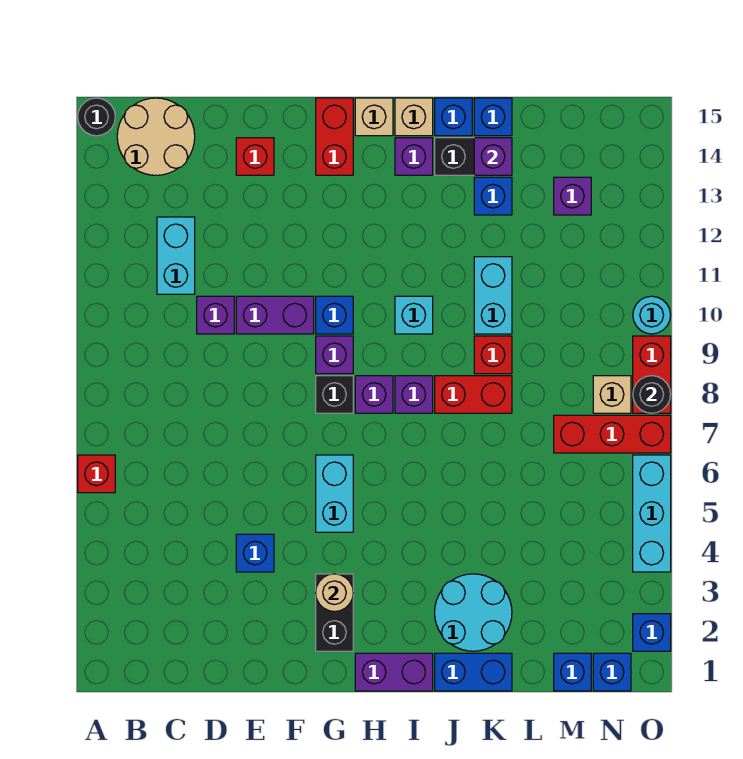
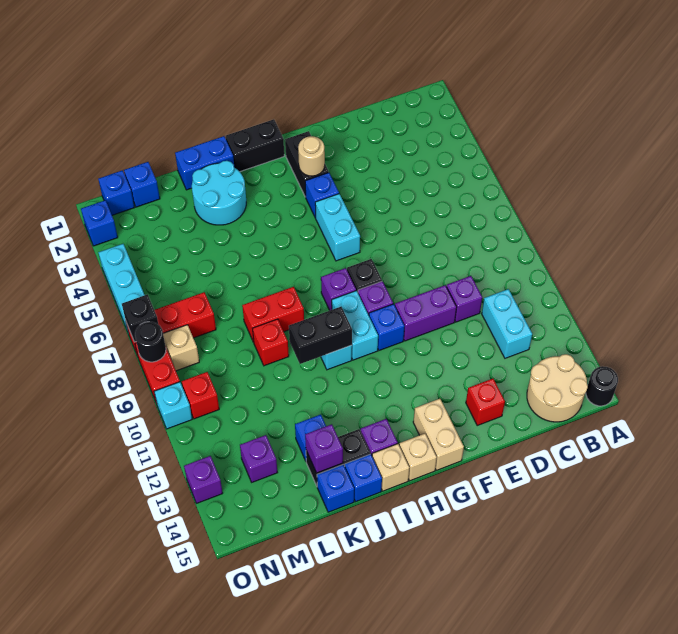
red brick A6 level 1 -> red brick N10 level 1
blue brick E4 level 1 -> blue brick G4 level 1
red brick G14:G15 level 1 -> tan brick G14:G15 level 1
purple brick H1:I1 level 1 -> black brick H1:I1 level 1
purple brick I8 level 1 -> purple brick O13 level 1
none -> black brick I10:J10 level 2
cyan brick K10:K11 level 1 -> cyan brick H9:H10 level 1
none -> black brick O7 level 2
cyan round brick O10 level 1 -> cyan brick O10 level 1

